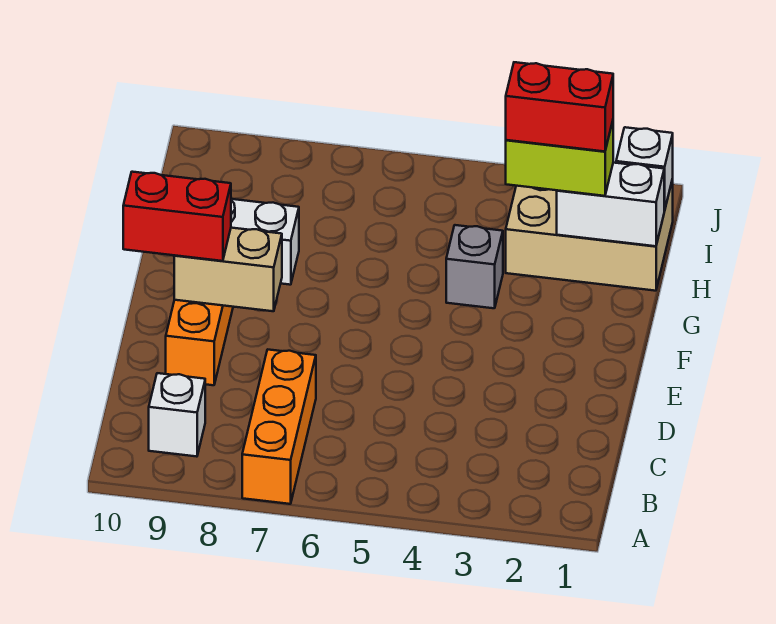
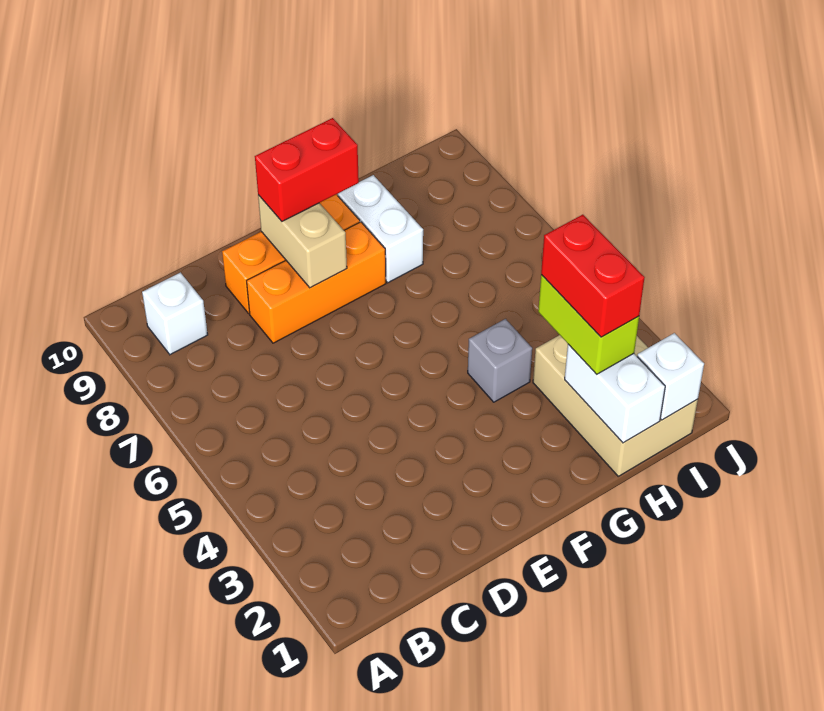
orange brick A7:C7 level 1 -> orange brick D8:F8 level 1
red brick E9:E10 level 3 -> red brick E9:F9 level 3

